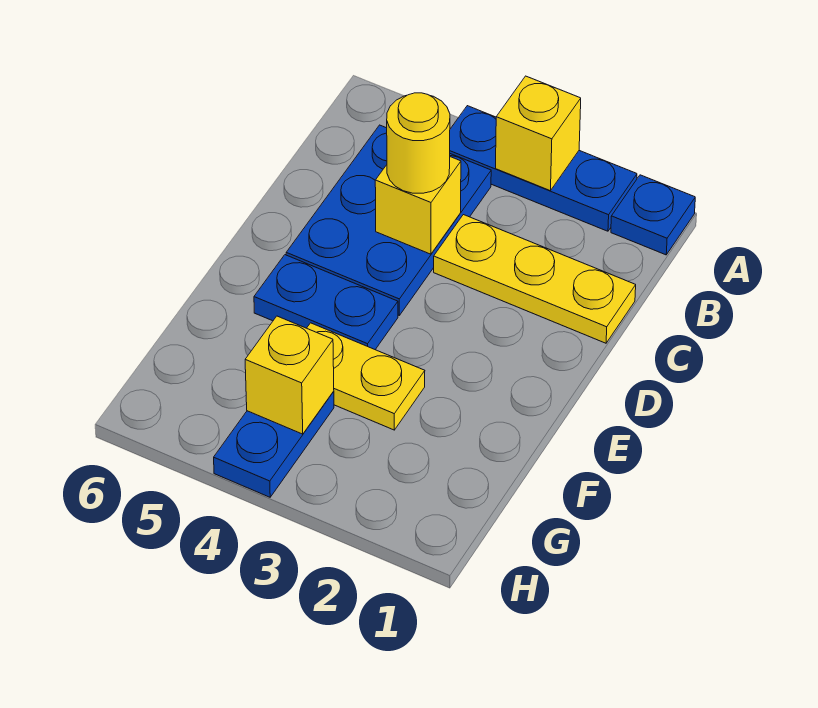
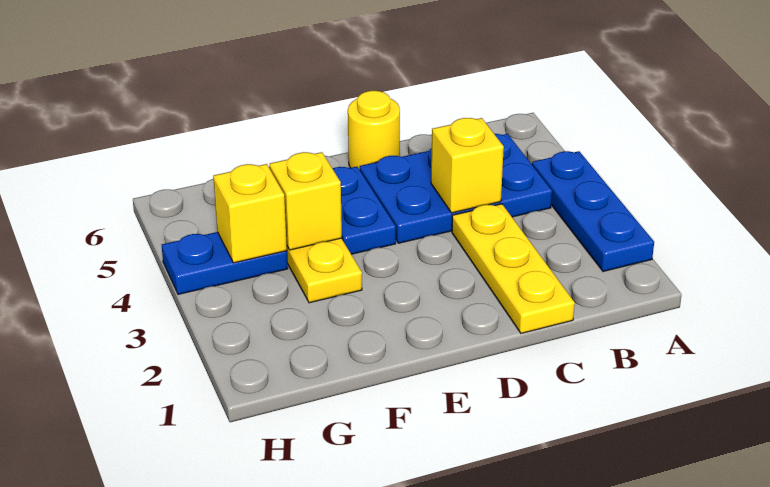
blue plate A1 level 1 -> none
yellow brick A3 level 2 -> yellow brick F4 level 2
yellow round brick C4 level 3 -> yellow round brick D6 level 1

